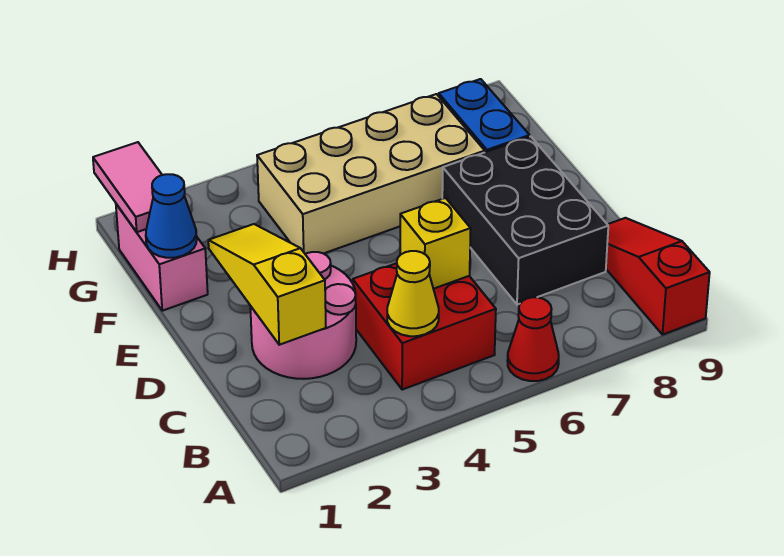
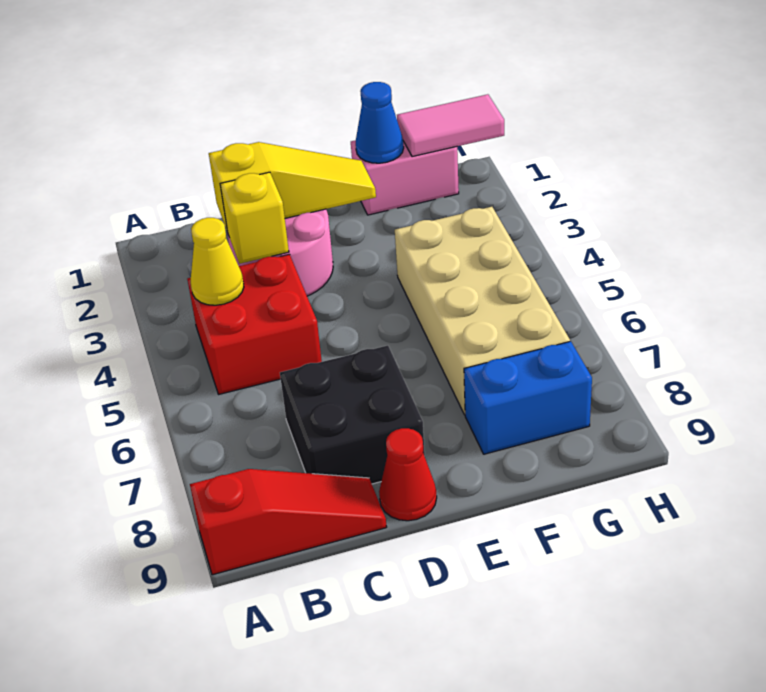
red cone A6 level 1 -> red cone D9 level 1
yellow brick C5 level 2 -> yellow brick C3 level 2
black brick C7:E8 level 1 -> black brick C7:D8 level 1

